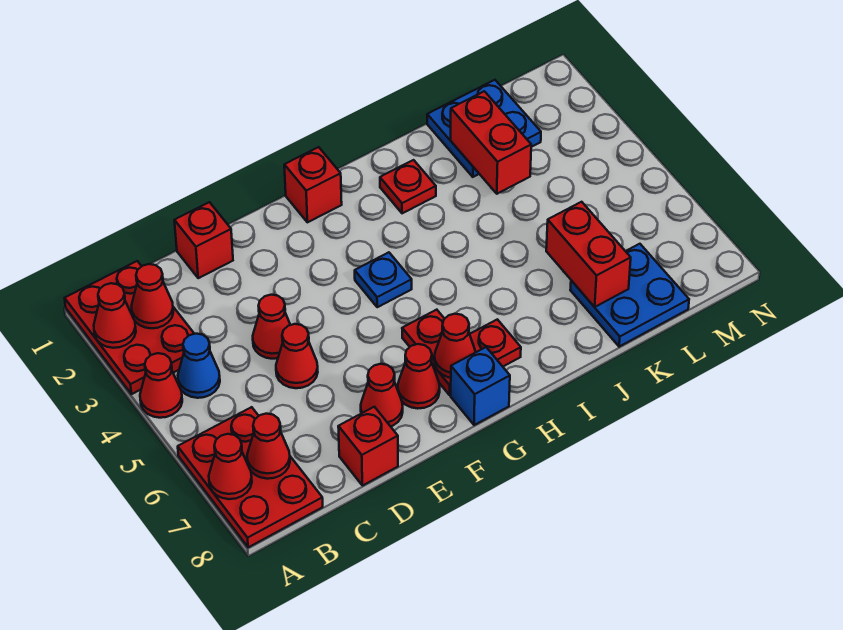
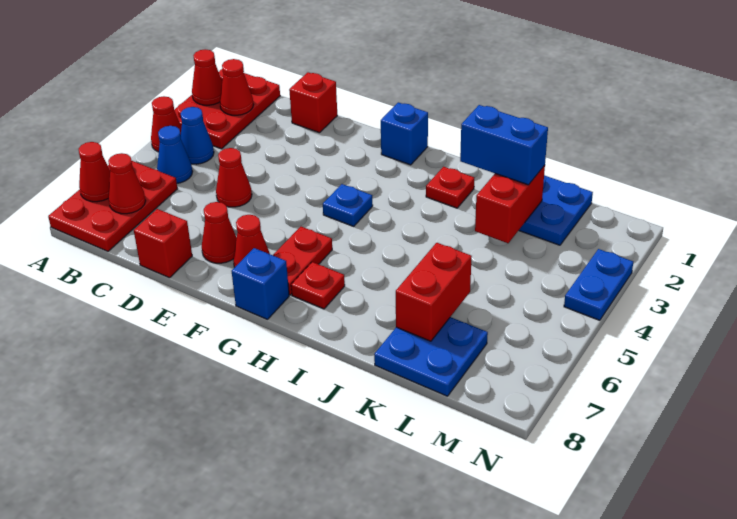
none -> blue cone B5 level 1
red cone D4 level 1 -> none
red brick G1 level 1 -> blue brick G1 level 1
red cone G7 level 2 -> none
none -> blue brick J2:K2 level 3
none -> blue plate N3:N4 level 1

